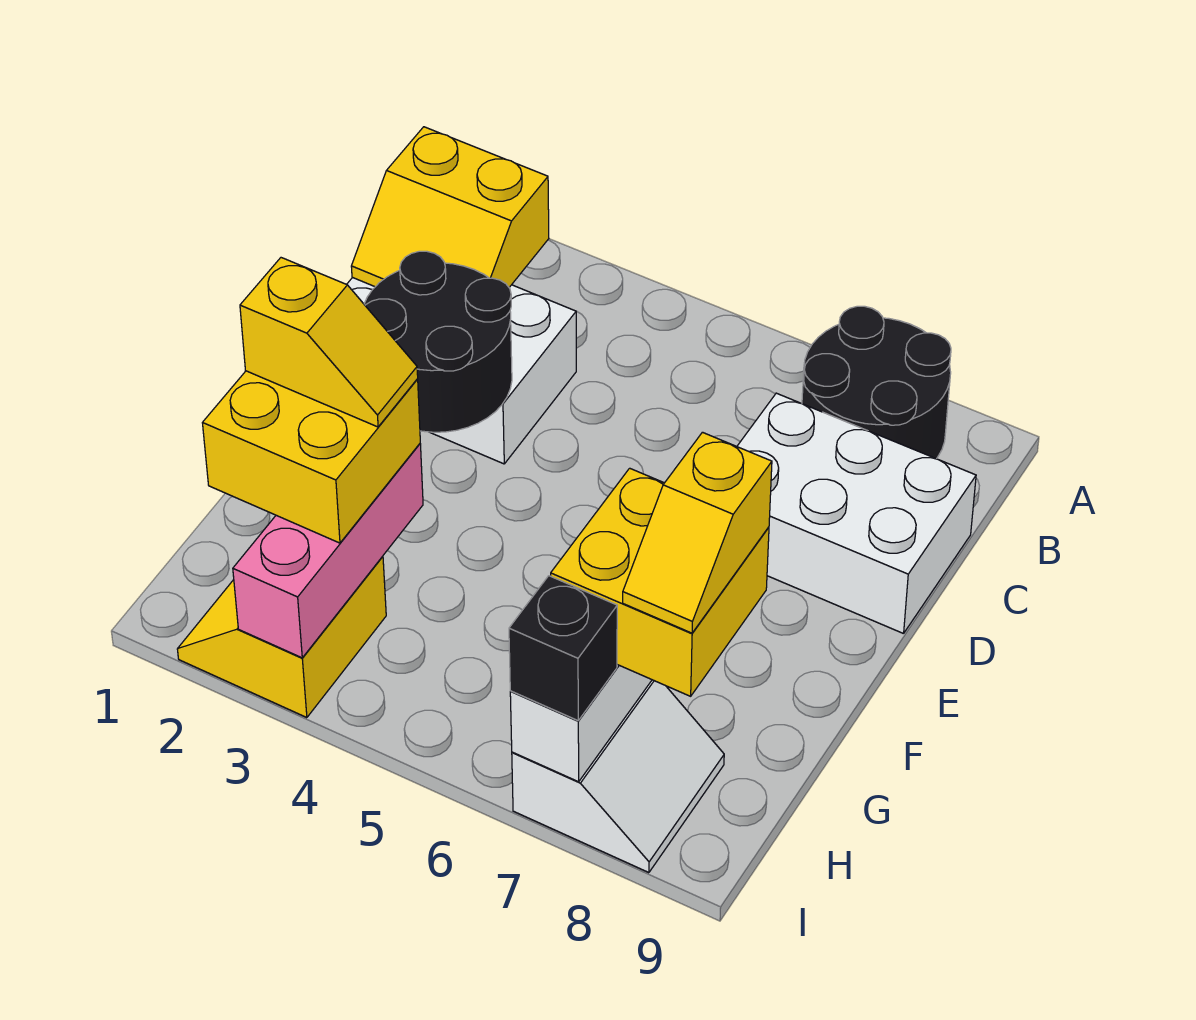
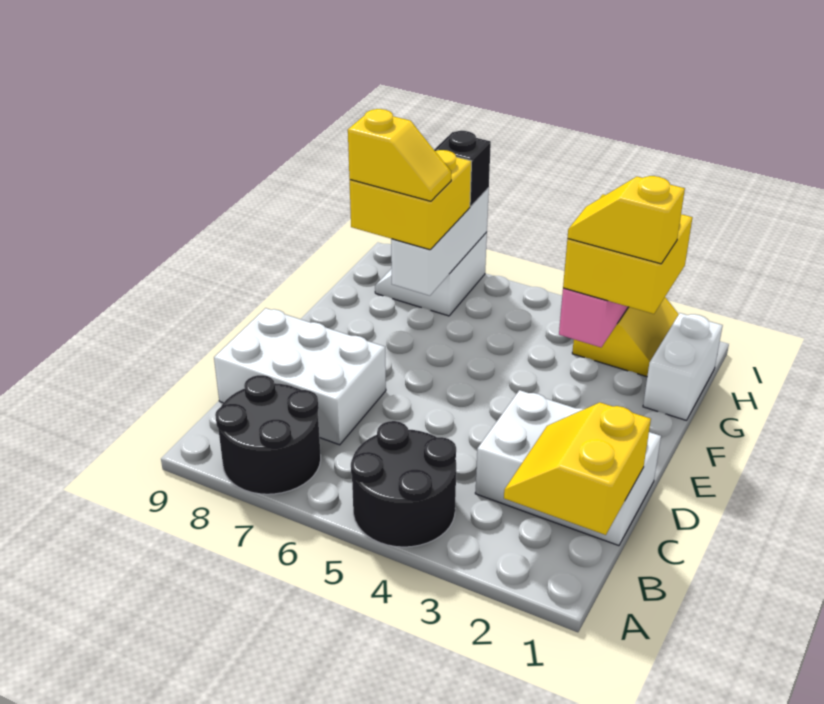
yellow slope B1:C2 level 2 top B -> yellow slope B1:C2 level 2 top 1
black round brick D2:E3 level 2 -> black round brick A4:B5 level 1
none -> white brick G1:H1 level 1
yellow slope G8:H8 level 4 top G -> yellow slope G7:G8 level 4 top 8

